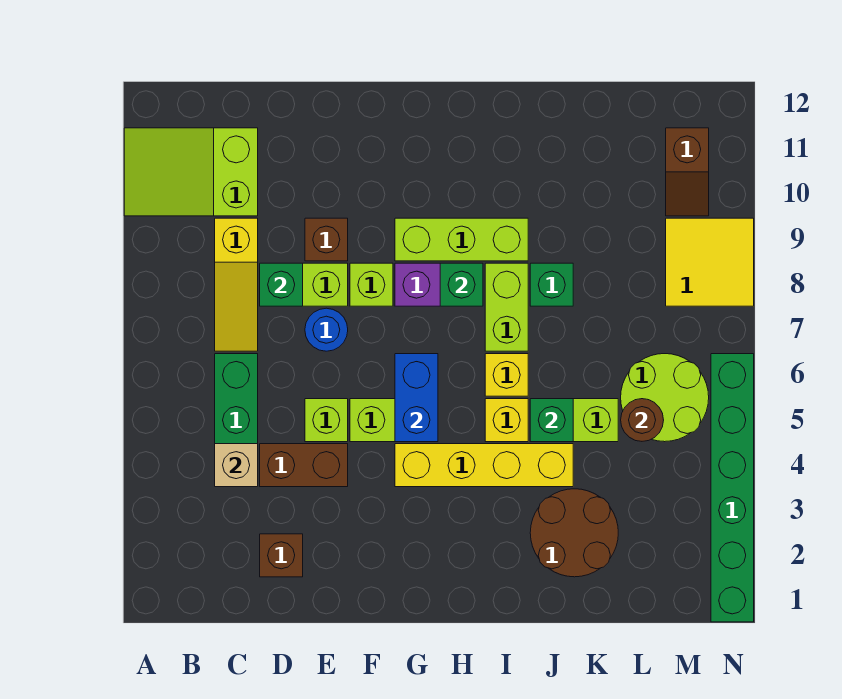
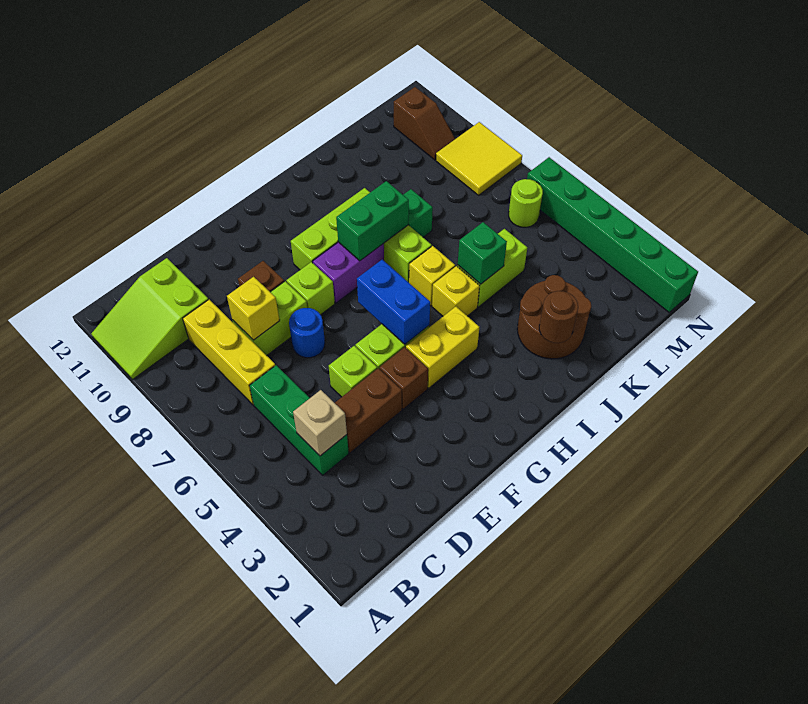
yellow slope C7:C9 level 1 top 9 -> yellow brick C7:C9 level 1
brown brick D2 level 1 -> brown brick F4 level 1
green brick D8 level 2 -> yellow brick D8 level 2
yellow brick G4:J4 level 1 -> yellow brick G4:H4 level 1
green brick H8 level 2 -> green brick H8:I8 level 2
lime round brick L5:M6 level 1 -> lime round brick M6 level 1
brown round brick L5 level 2 -> brown round brick J2 level 2

